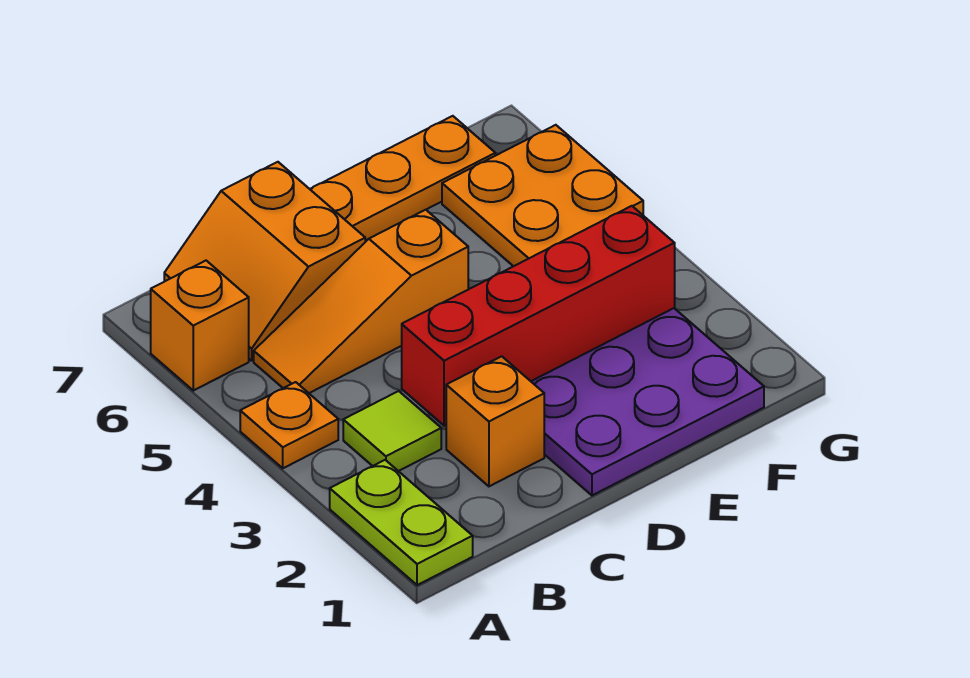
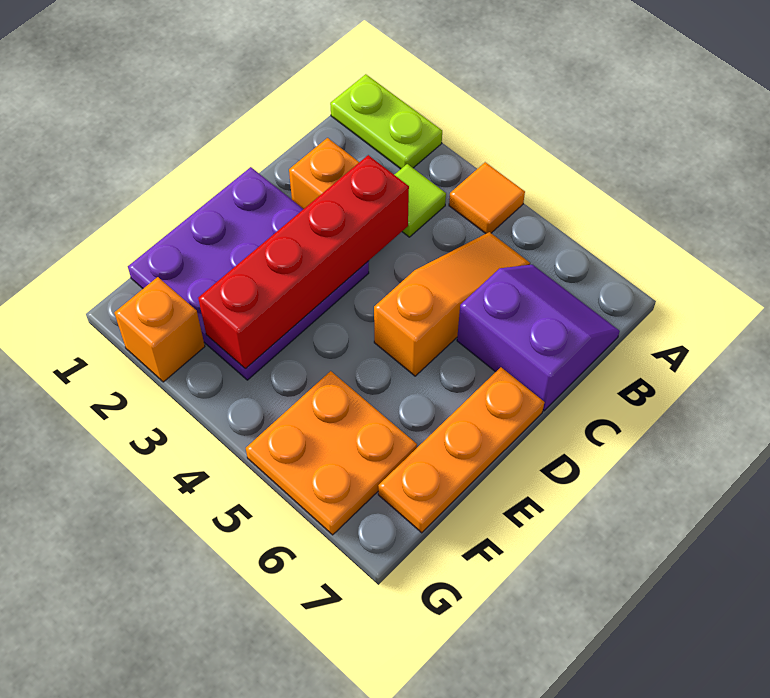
orange plate A4 level 1 -> orange tile A4 level 1
orange brick A6 level 1 -> orange brick G2 level 1
orange slope B6:C7 level 1 top C -> purple slope B6:C7 level 1 top C

